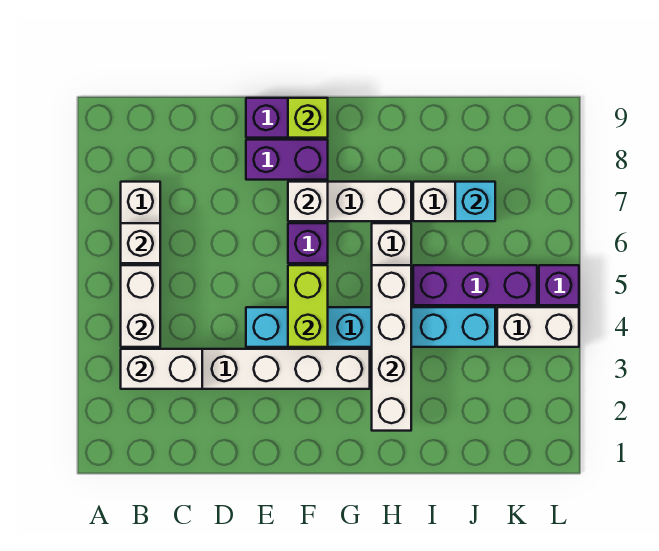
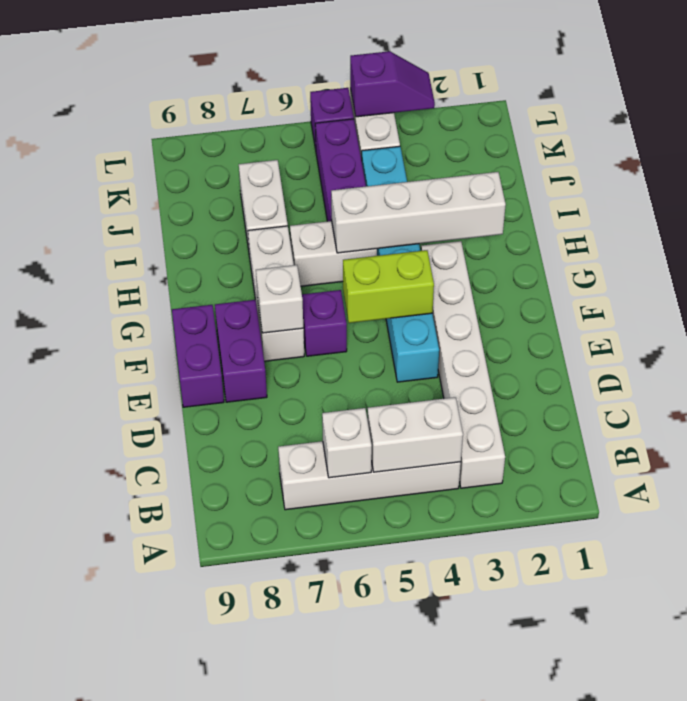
white brick B3:C3 level 2 -> none
lime brick F9 level 2 -> none
cyan brick J7 level 2 -> none
none -> purple slope L3:L4 level 2 top 4

